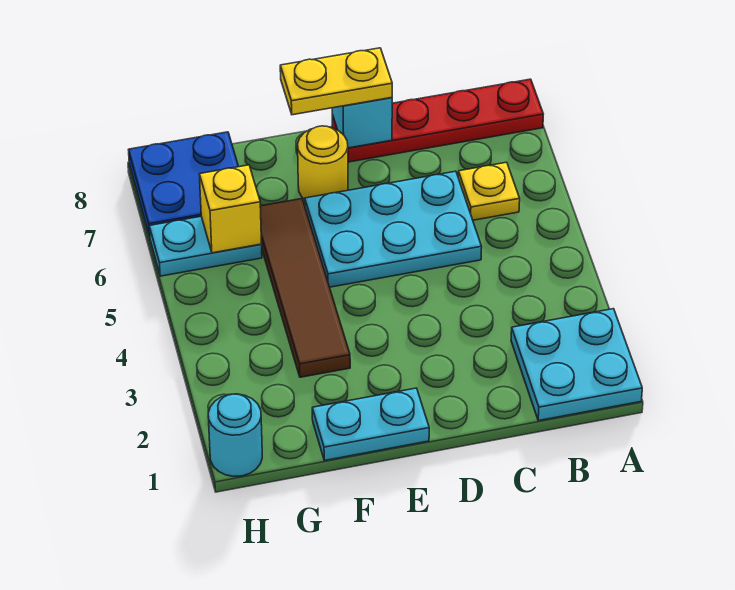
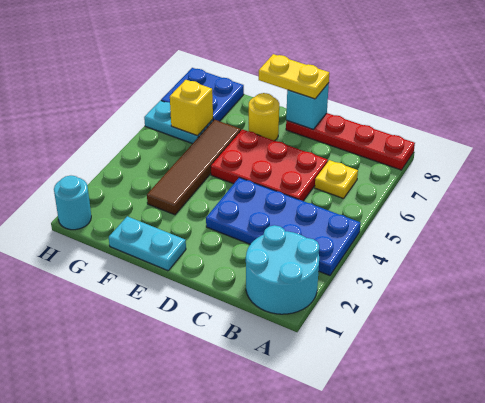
cyan plate A1:B2 level 1 -> cyan round brick A1:B2 level 1
none -> blue plate A3:D4 level 1
cyan plate C5:E6 level 1 -> red plate C5:E6 level 1

